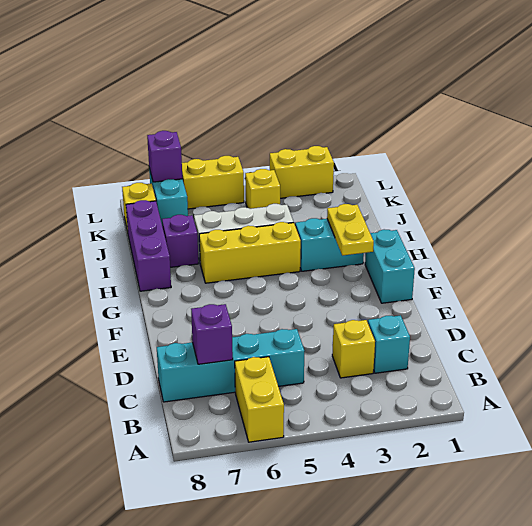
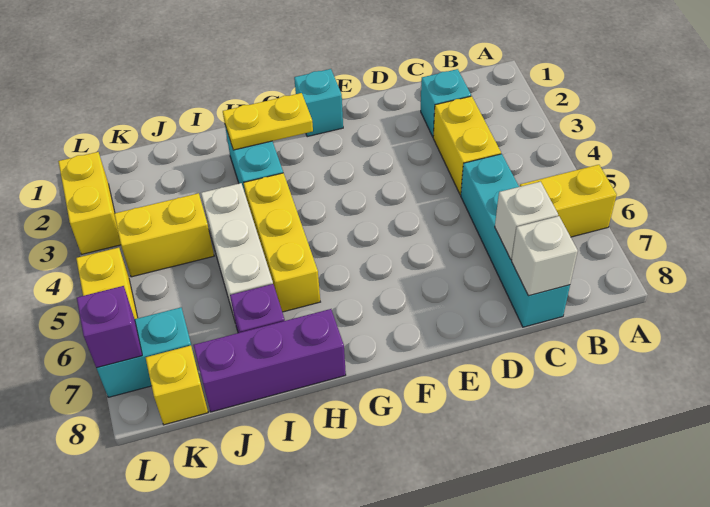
yellow brick C3 level 1 -> yellow brick C3:C4 level 1
purple brick C7 level 2 -> white brick C7 level 2
none -> white brick C8 level 2
cyan brick F1:G1 level 1 -> cyan brick F1 level 1
yellow brick K4 level 1 -> yellow brick J4:K4 level 1

